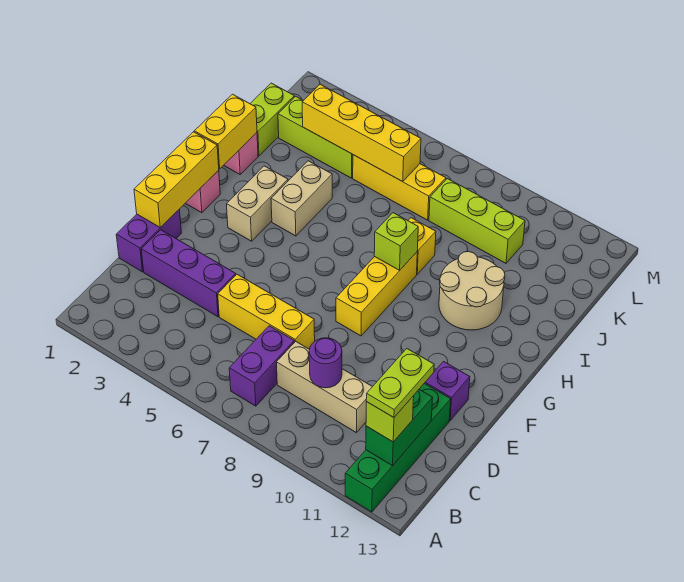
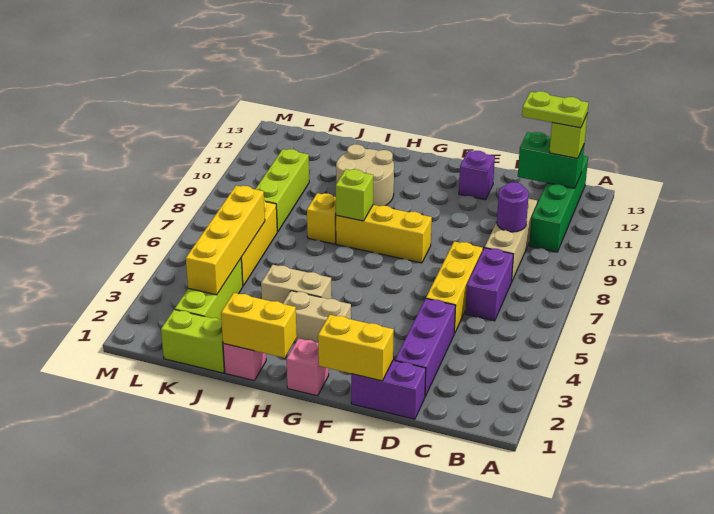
green brick A12:D12 level 1 -> green brick B10:B13 level 1
purple brick B7:C7 level 1 -> purple brick C6:C7 level 1
yellow brick E1:G1 level 2 -> yellow brick E1:F1 level 2

